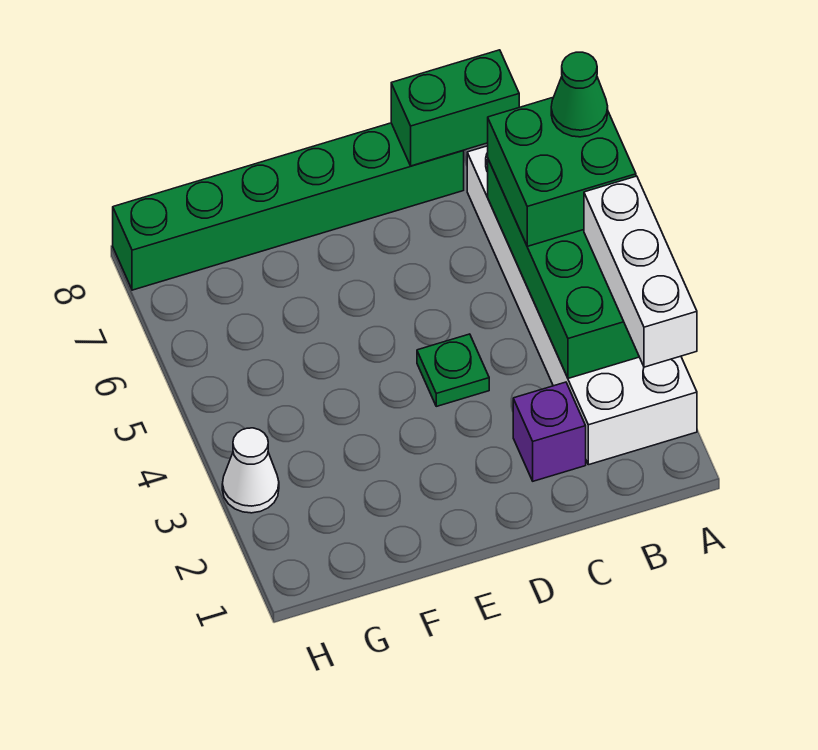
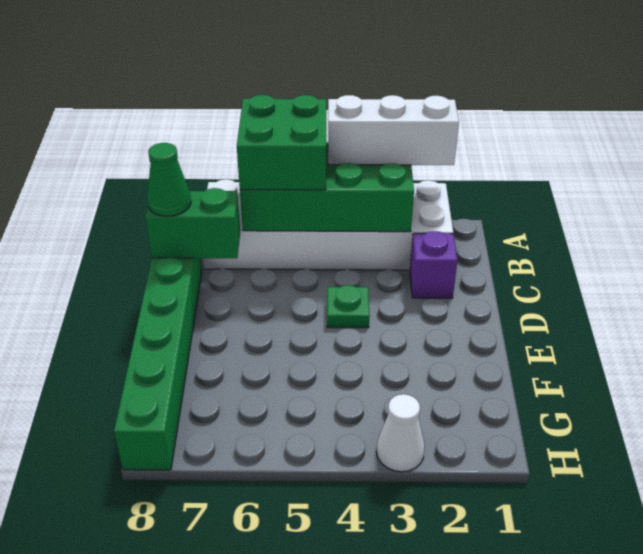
green cone A6 level 4 -> green cone C8 level 3
green brick B8:C8 level 2 -> green brick C7:C8 level 2

